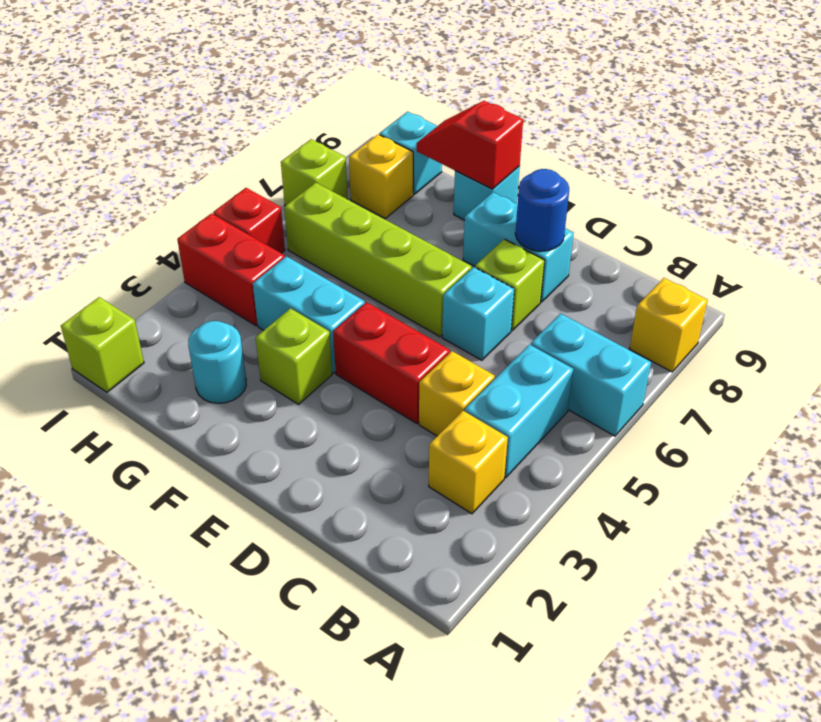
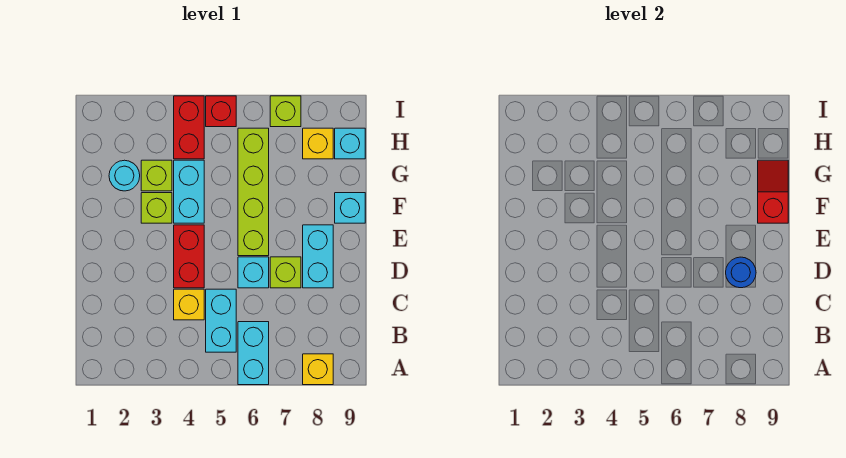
yellow brick B3 level 1 -> none
cyan brick B4:B5 level 1 -> cyan brick B5:C5 level 1
lime brick I1 level 1 -> lime brick G3 level 1

